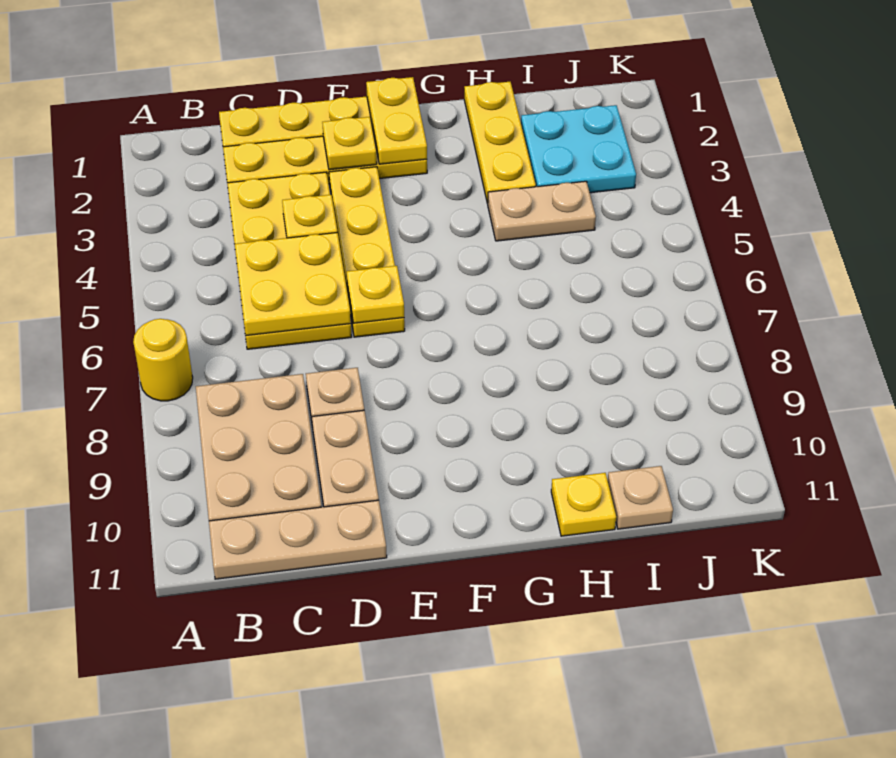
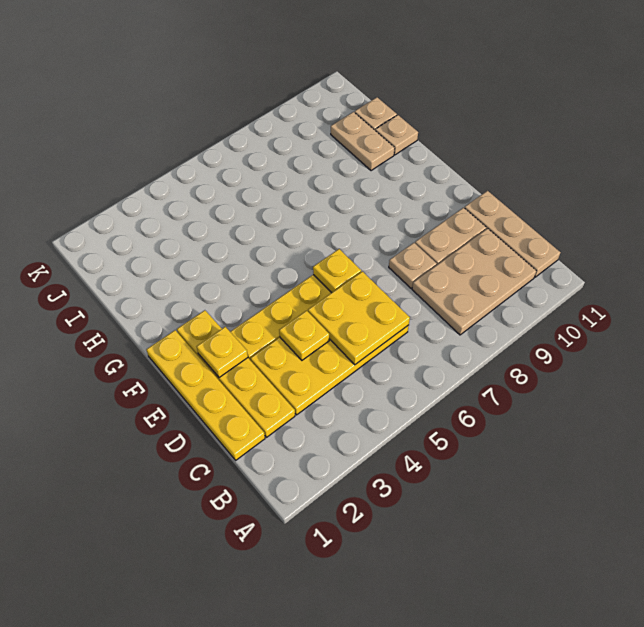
yellow round brick A7 level 1 -> none
yellow plate F1:F2 level 2 -> none
yellow plate H1:H3 level 1 -> none
tan plate H4:I4 level 1 -> tan plate H10:I10 level 1
yellow plate H11 level 1 -> tan plate H11 level 1
cyan plate I2:J3 level 1 -> none

